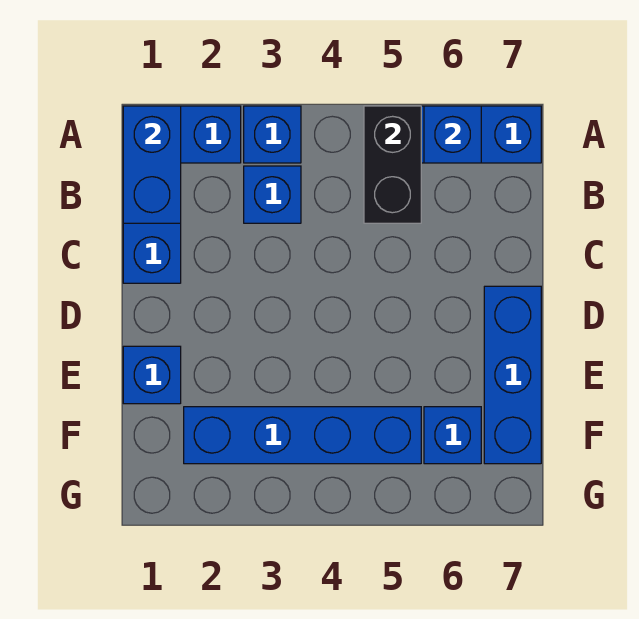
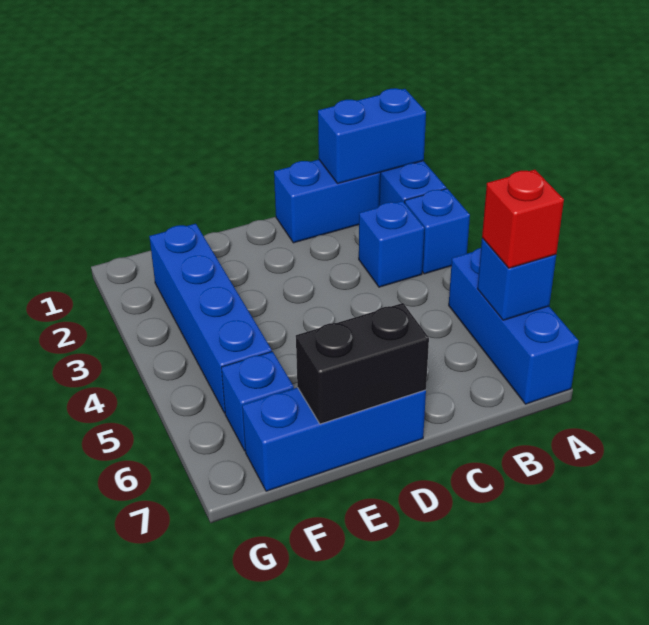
black brick A5:B5 level 2 -> black brick D7:E7 level 2
none -> red brick A6 level 3
blue brick E1 level 1 -> none

